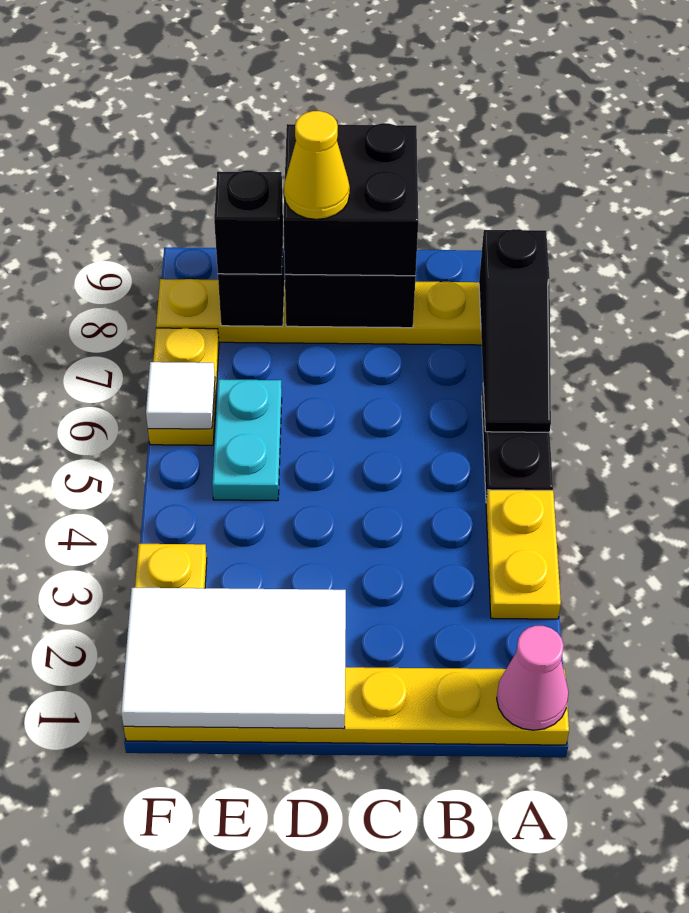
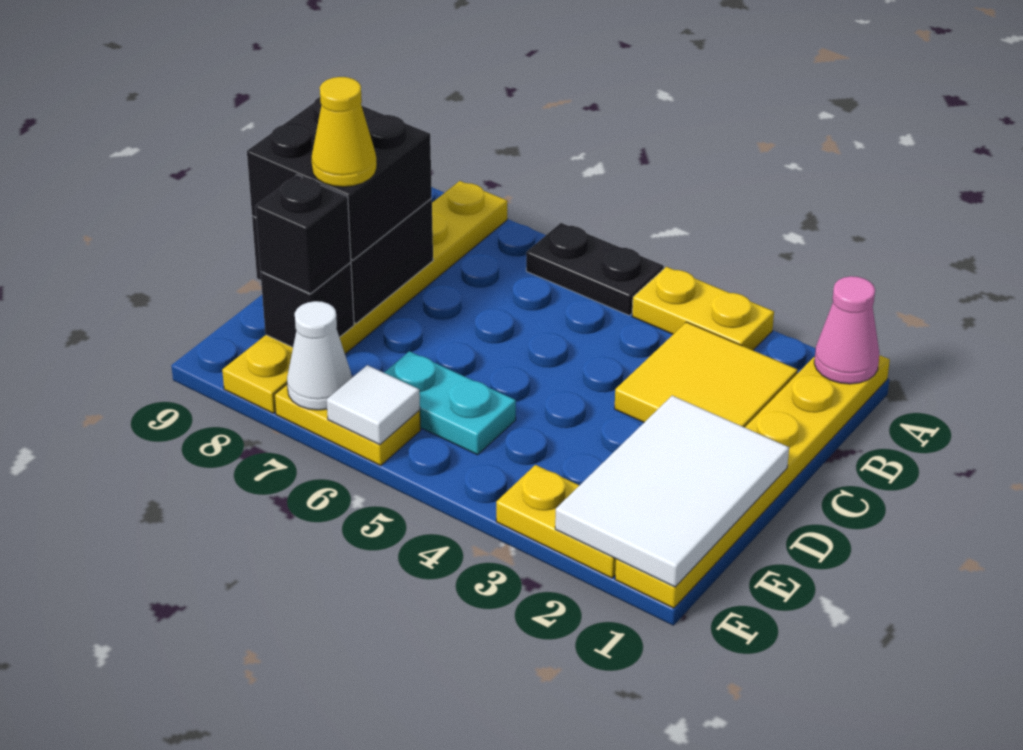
black slope A6:A8 level 2 top 8 -> none
none -> yellow tile B2:C3 level 1
none -> white cone F7 level 2

